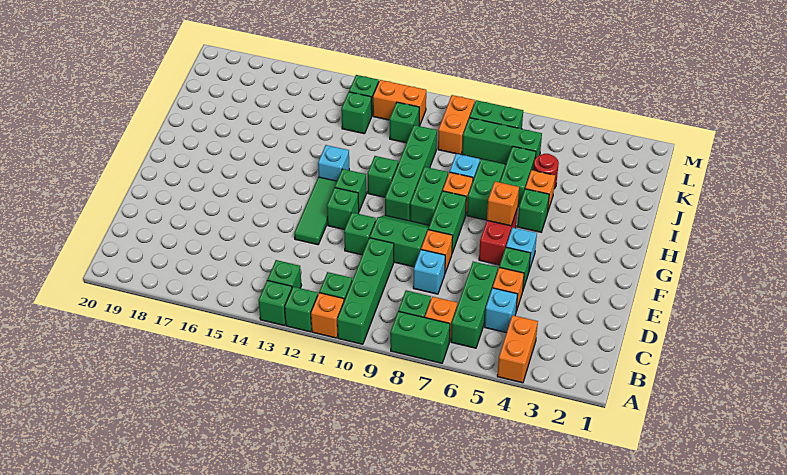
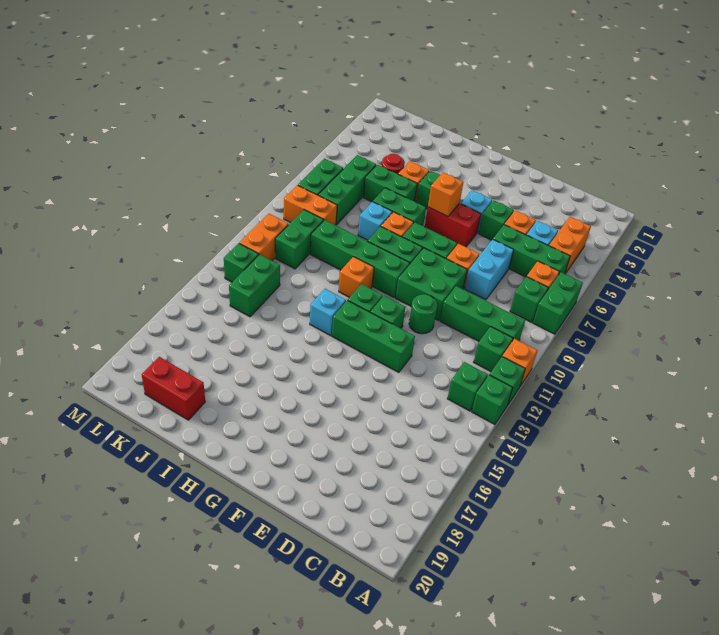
orange brick A4:B4 level 1 -> orange brick B4:B5 level 1
green brick A10:D10 level 1 -> green brick B10:D10 level 1
cyan brick D8 level 1 -> cyan brick D7:D8 level 1
green slope E9:F10 level 1 top E -> green brick E9:F10 level 1
green brick E11 level 1 -> green round brick E11 level 1
green tile E13:G13 level 1 -> green brick E13:G13 level 1
green brick H11 level 1 -> orange brick H11 level 1
none -> red brick J19:K19 level 1
green brick K11 level 1 -> green brick K10:K11 level 1
green brick K13 level 1 -> green brick K13:K14 level 1

